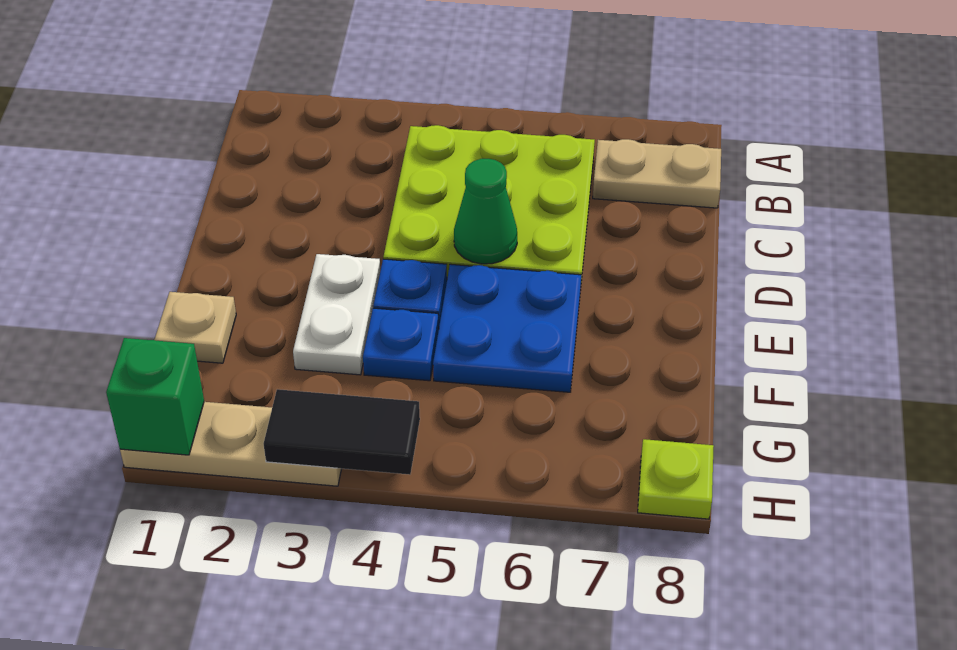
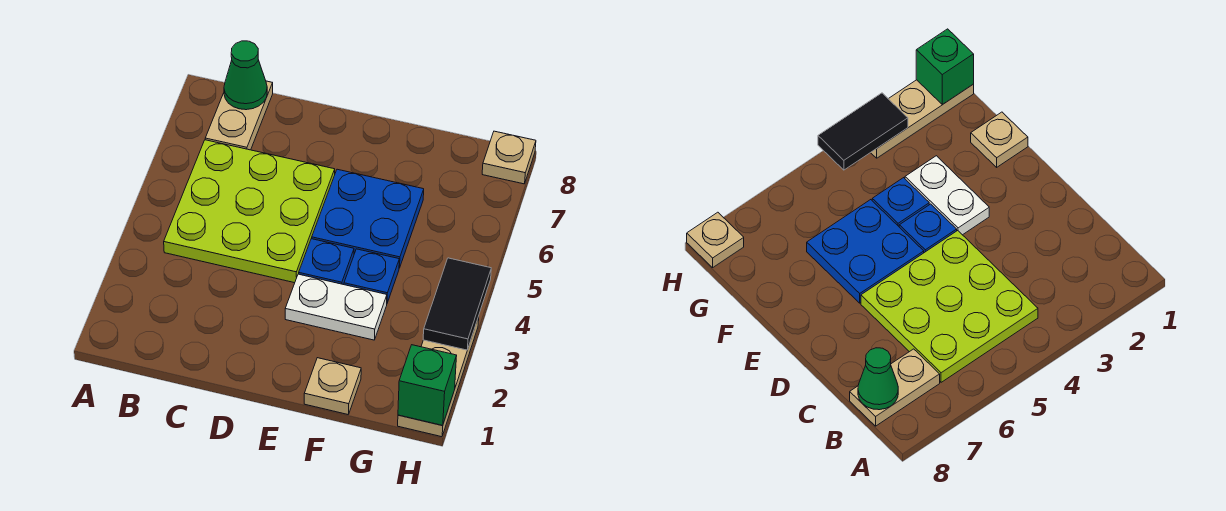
green cone D5 level 2 -> green cone B8 level 2
lime plate H8 level 1 -> tan plate H8 level 1

